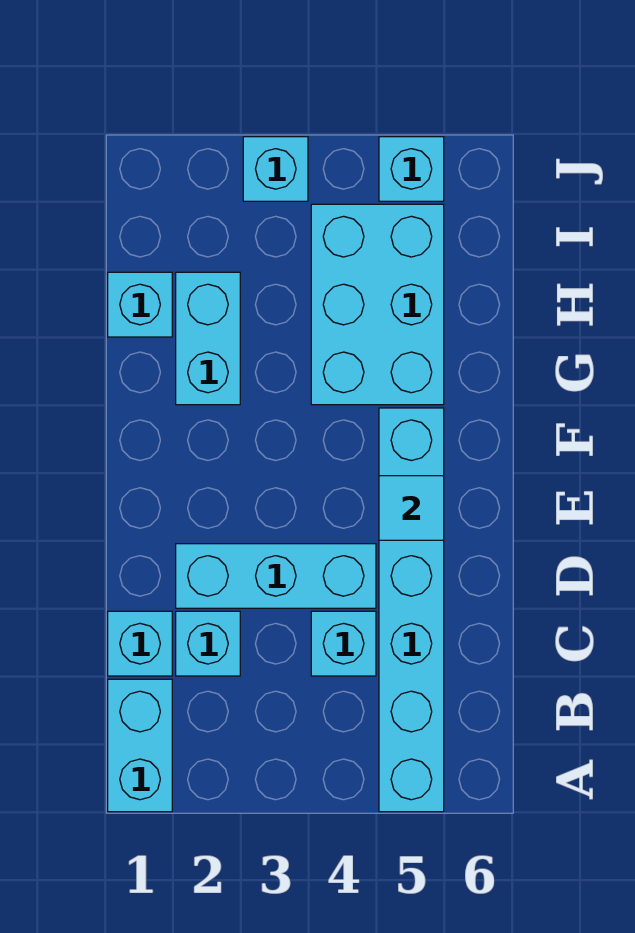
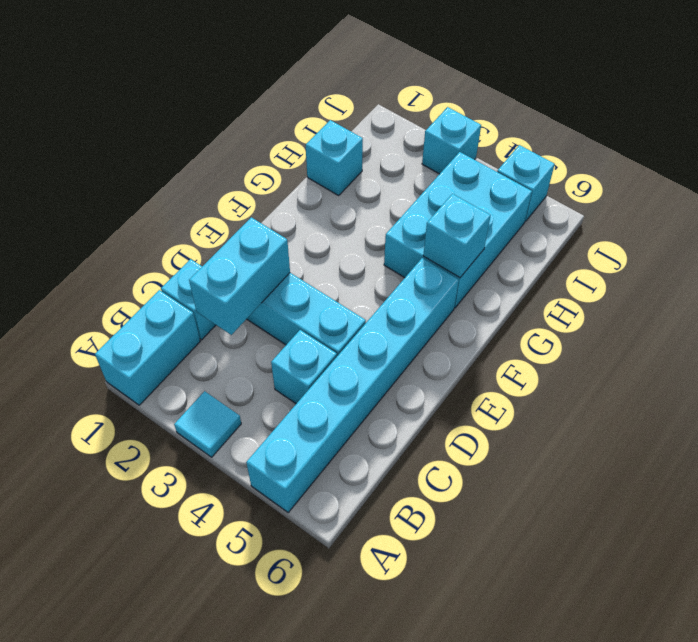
cyan brick C2 level 1 -> cyan brick G5 level 2
cyan tile E5 level 2 -> cyan tile A3 level 1
cyan brick G2:H2 level 1 -> cyan brick C2:D2 level 2

